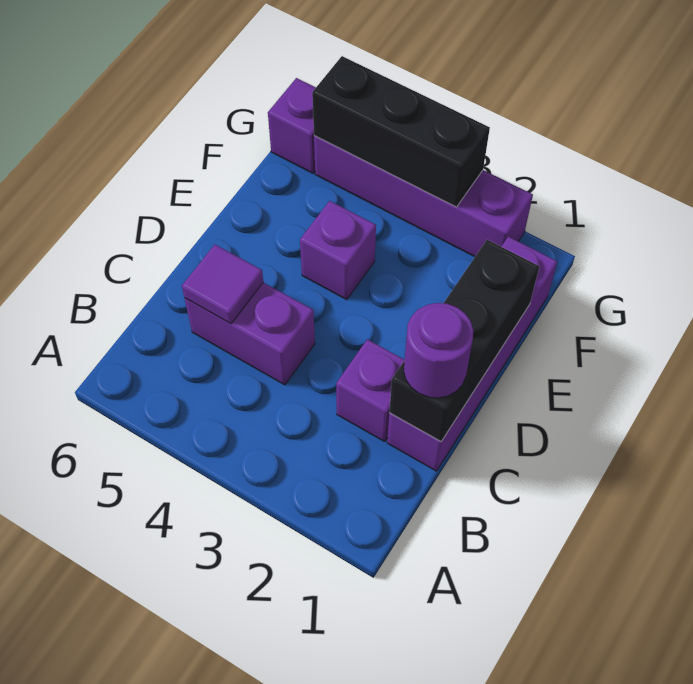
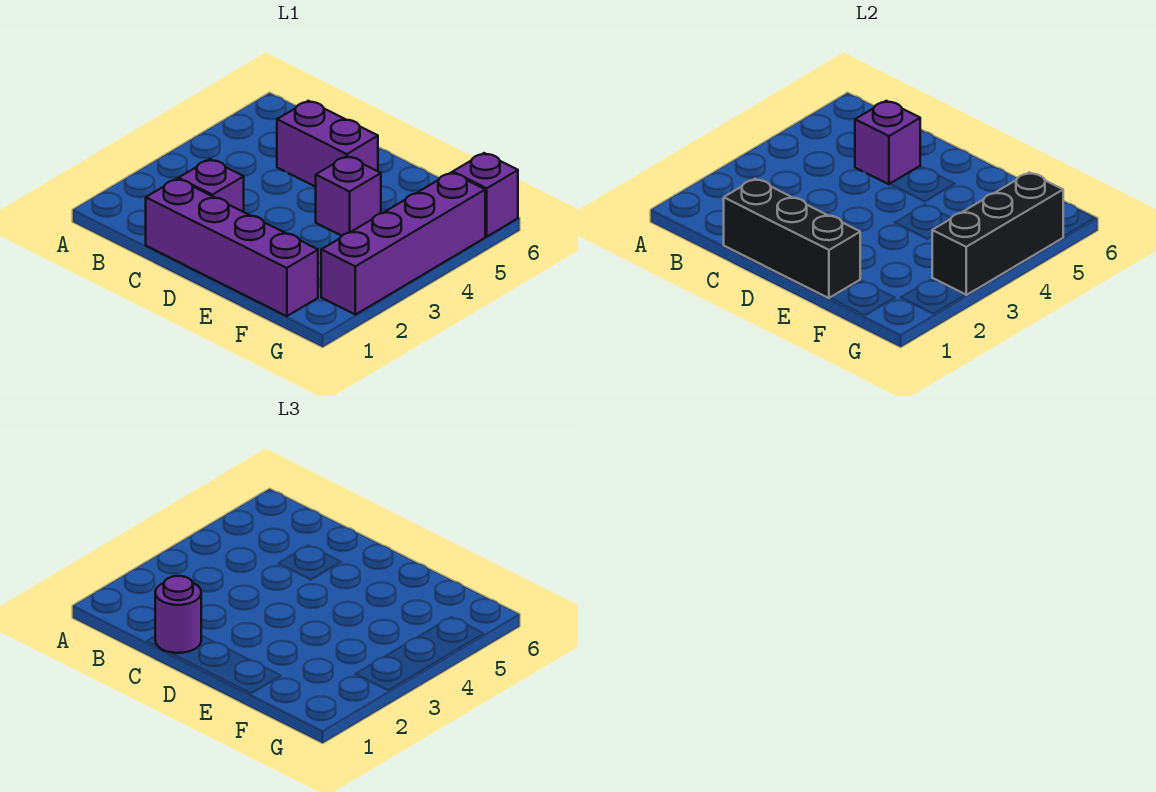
purple brick C4:C5 level 1 -> purple brick C5:D5 level 1
purple tile C5 level 2 -> purple brick C5 level 2

